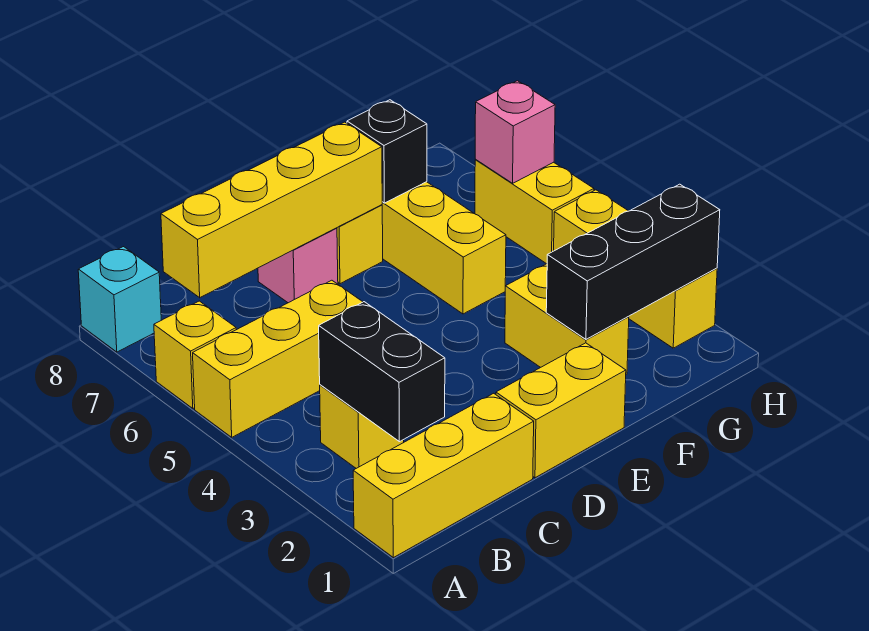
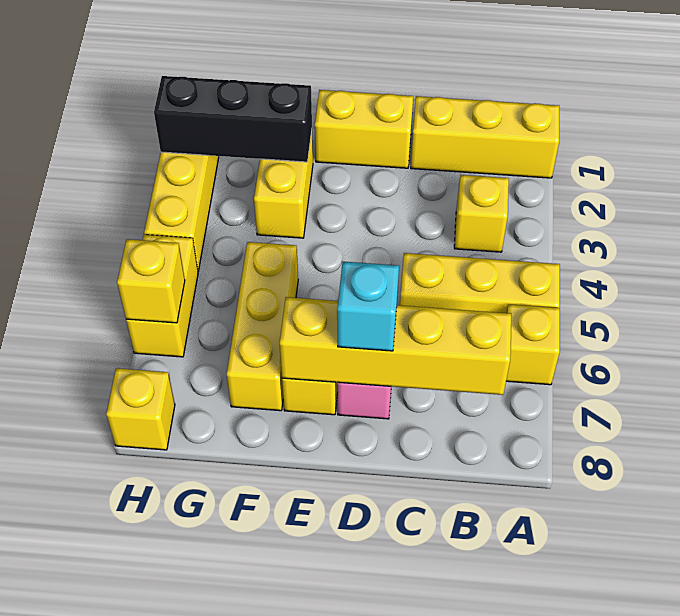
cyan brick A8 level 1 -> cyan brick D7 level 3
black brick B2:B3 level 2 -> none
black brick F7 level 2 -> none
pink brick H6 level 2 -> yellow brick H6 level 2
none -> yellow brick H8 level 1

